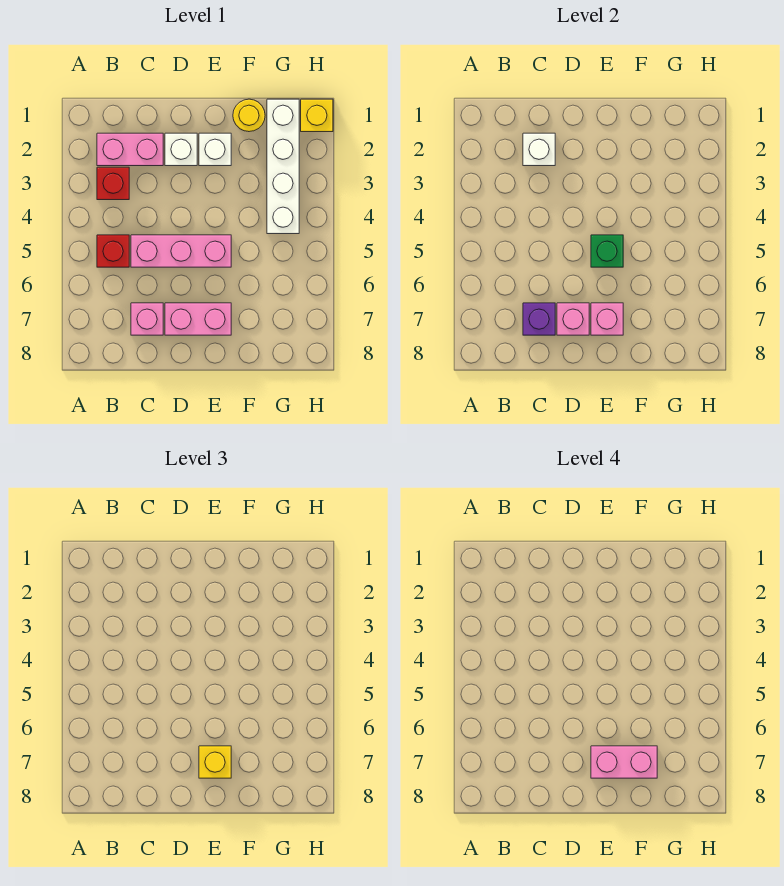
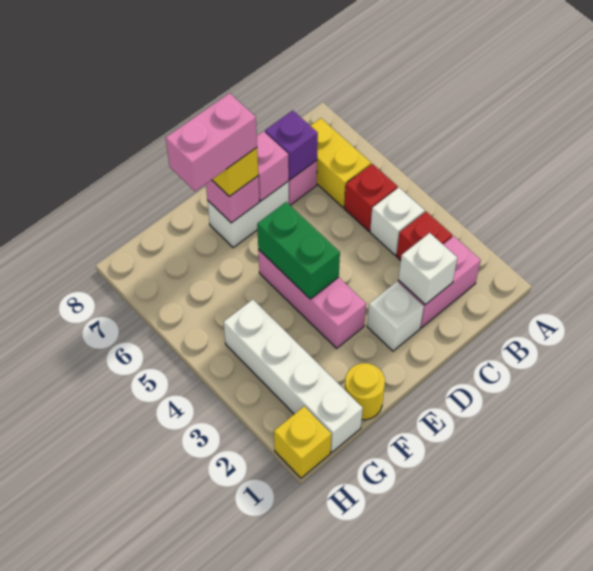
none -> yellow brick B6:B7 level 1
pink brick C5:E5 level 1 -> pink brick E3:E5 level 1
pink brick D7:E7 level 1 -> white brick D7:E7 level 1
white brick E2 level 1 -> white brick B4 level 1
green brick E5 level 2 -> green brick E4:E5 level 2

